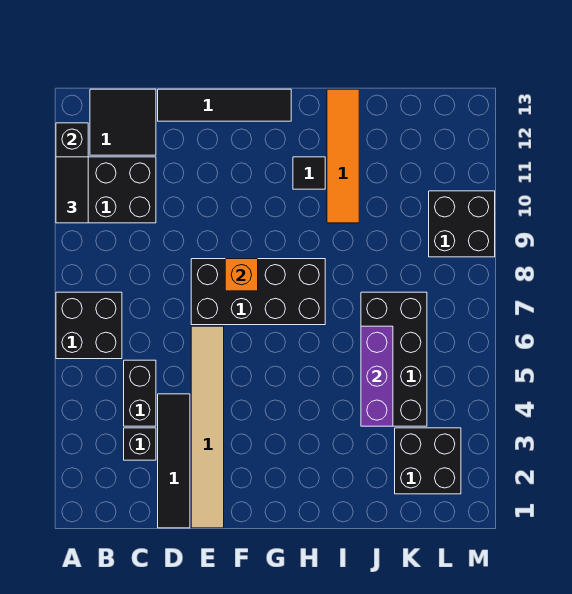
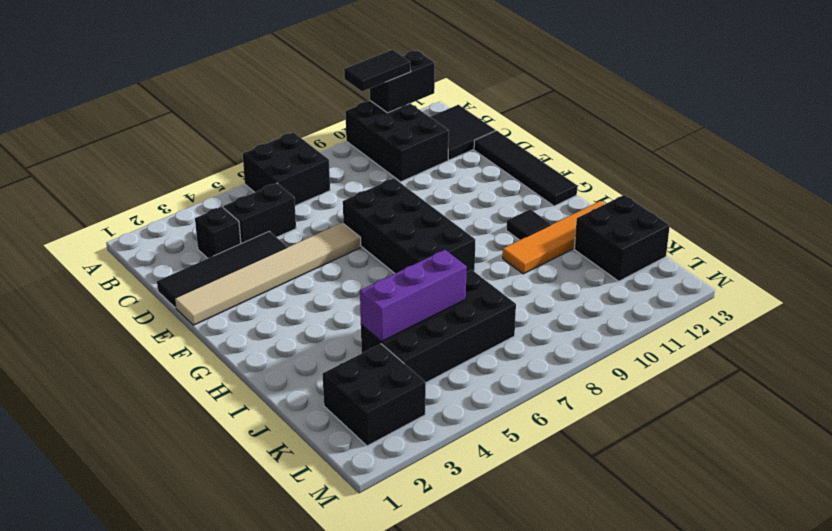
orange brick F8 level 2 -> none
black brick L9:M10 level 1 -> black brick J12:K13 level 1

